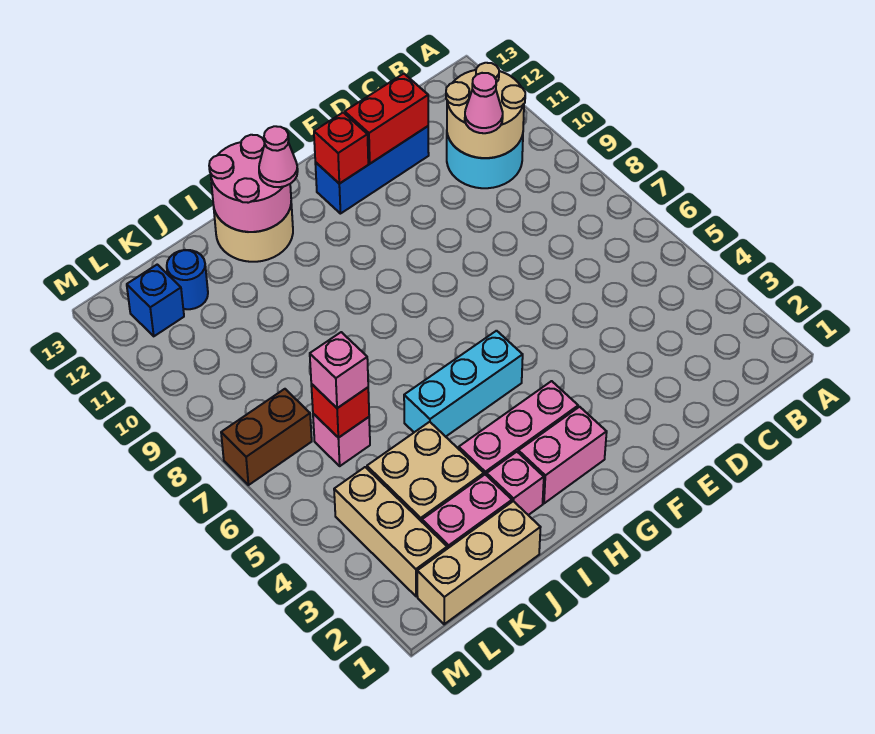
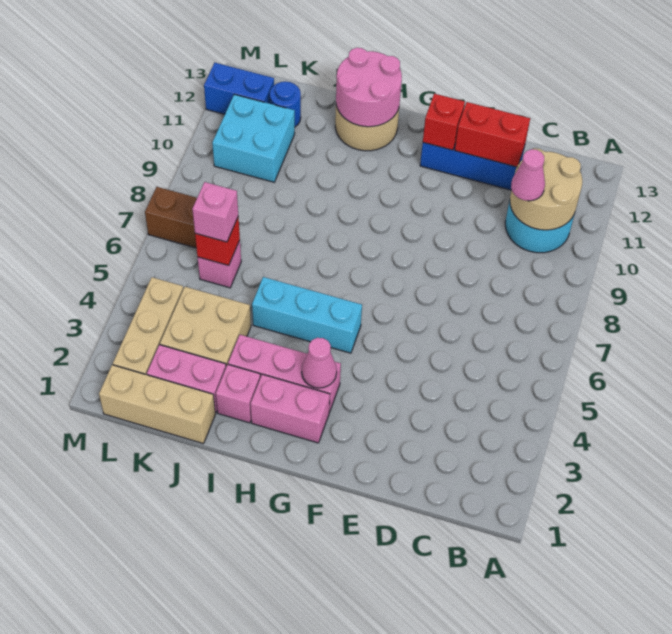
pink cone H12 level 3 -> pink cone G3 level 2
none -> cyan brick K10:L11 level 1
blue brick L12 level 1 -> blue brick L12:M12 level 1

